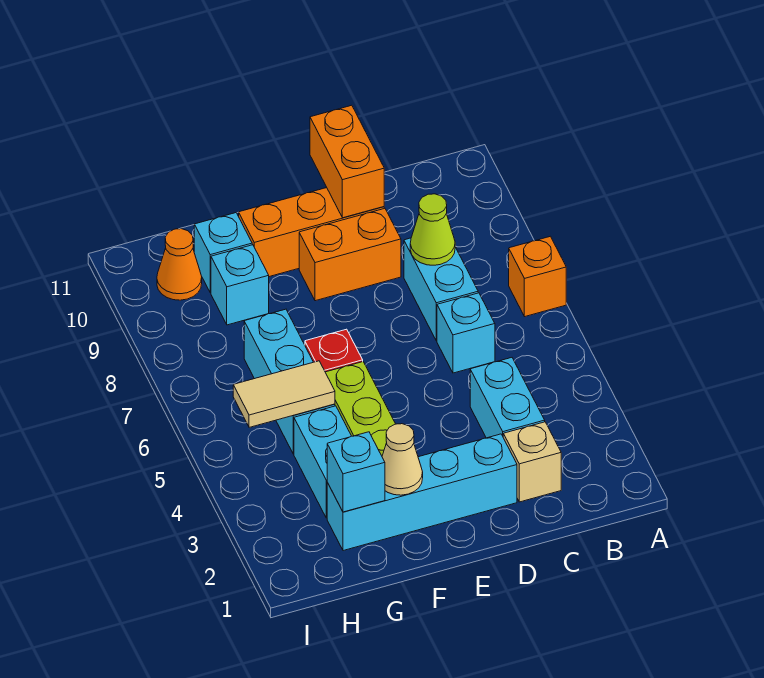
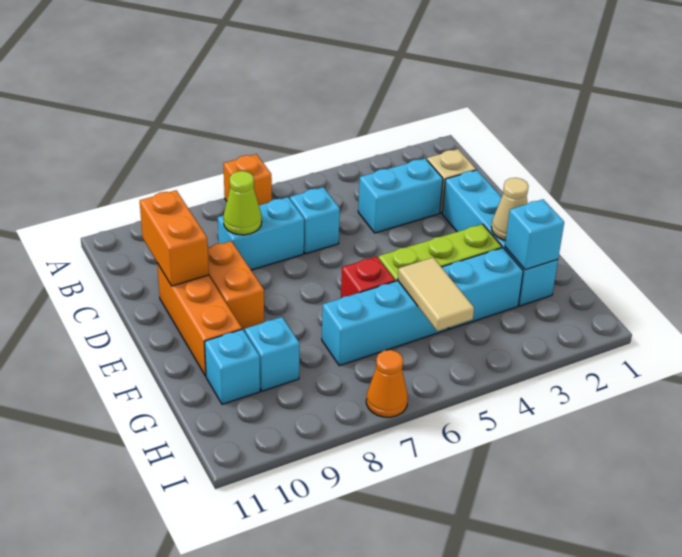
orange brick D10:D11 level 2 -> orange brick C10:D10 level 2
orange cone H10 level 1 -> orange cone I7 level 1

